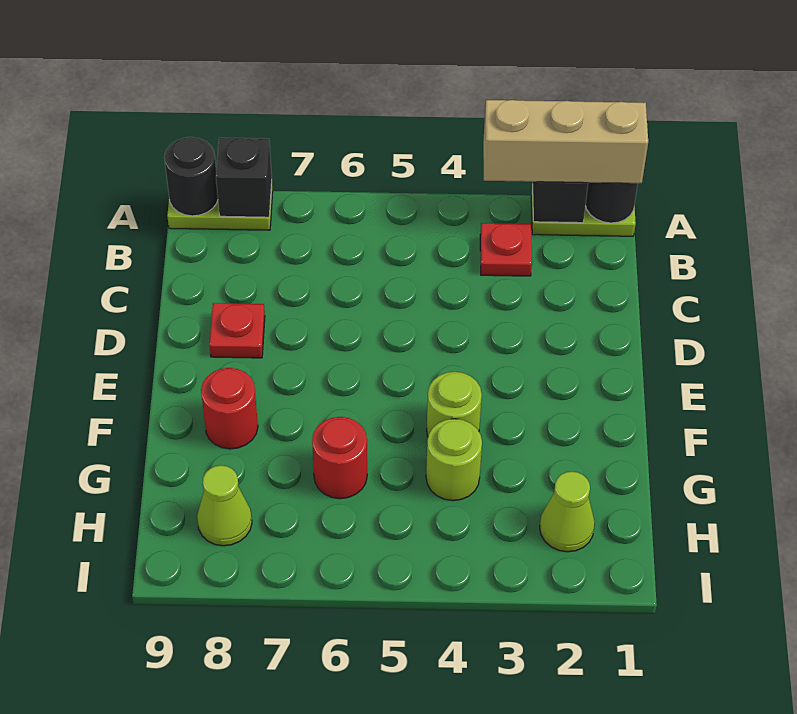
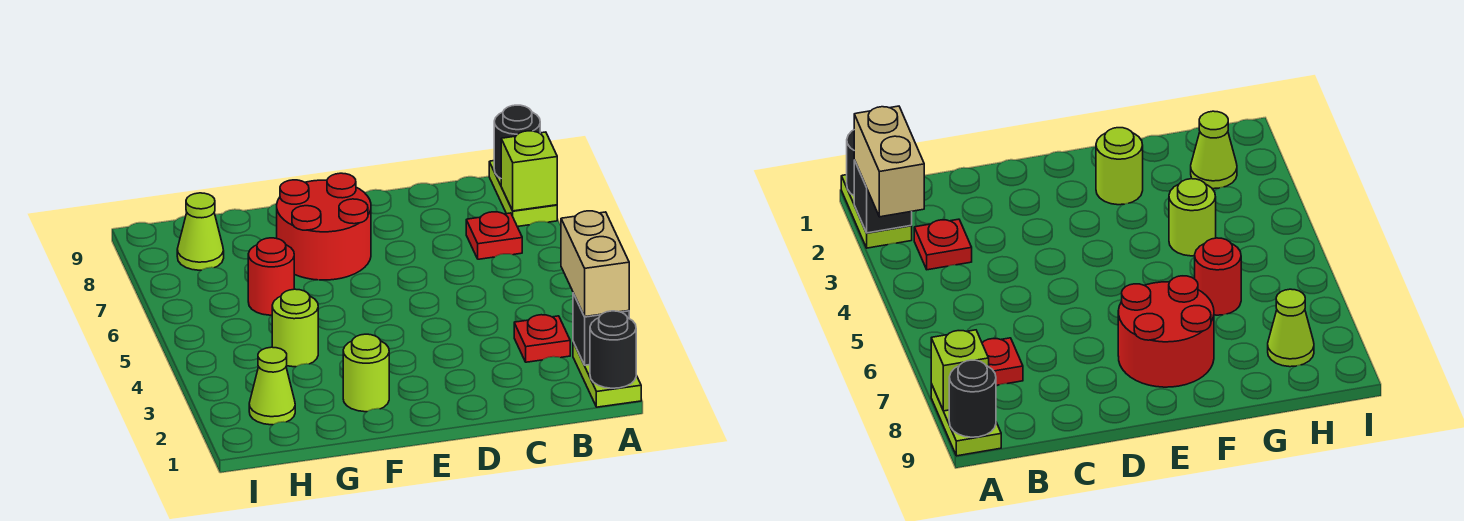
tan brick A1:A3 level 3 -> tan brick A2:A3 level 3
black brick A8 level 2 -> lime brick A8 level 2
red plate D8 level 1 -> red plate B7 level 1
lime round brick F4 level 1 -> lime round brick F2 level 1
red round brick F8 level 1 -> red round brick E7:F8 level 1

